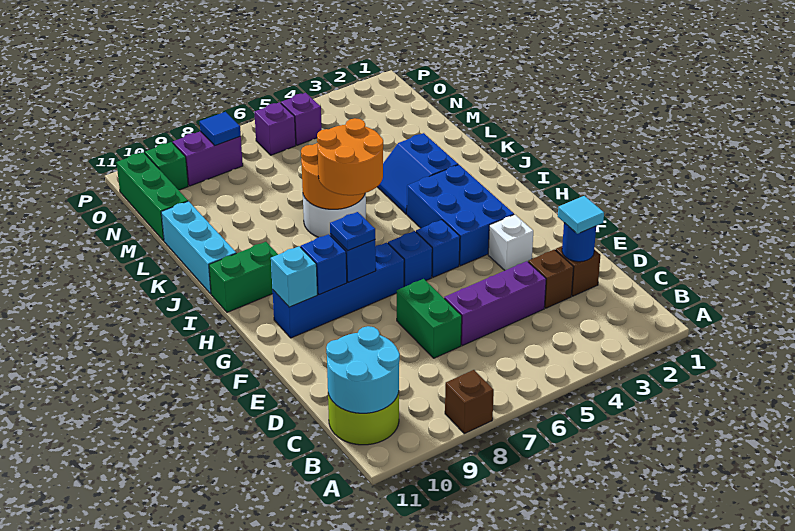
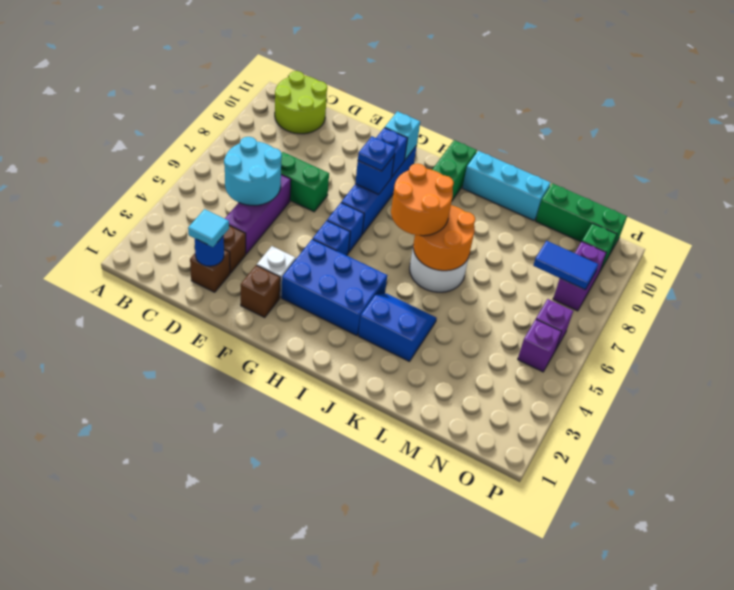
brown brick A8 level 1 -> brown brick F2 level 1
cyan round brick B10:C11 level 2 -> cyan round brick C5:D6 level 2
blue tile O8 level 2 -> blue tile N8:O8 level 2

